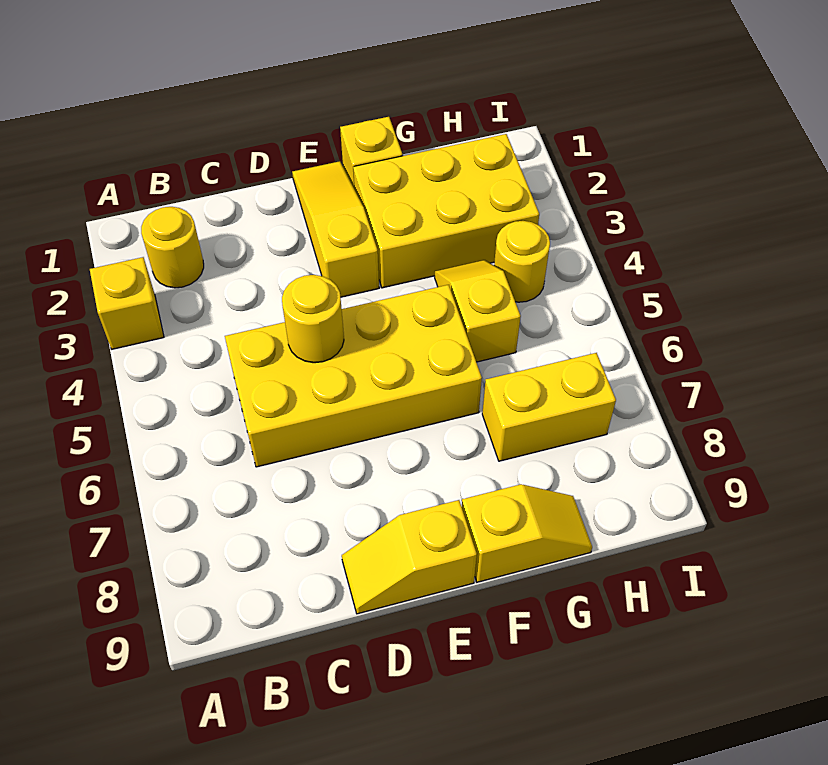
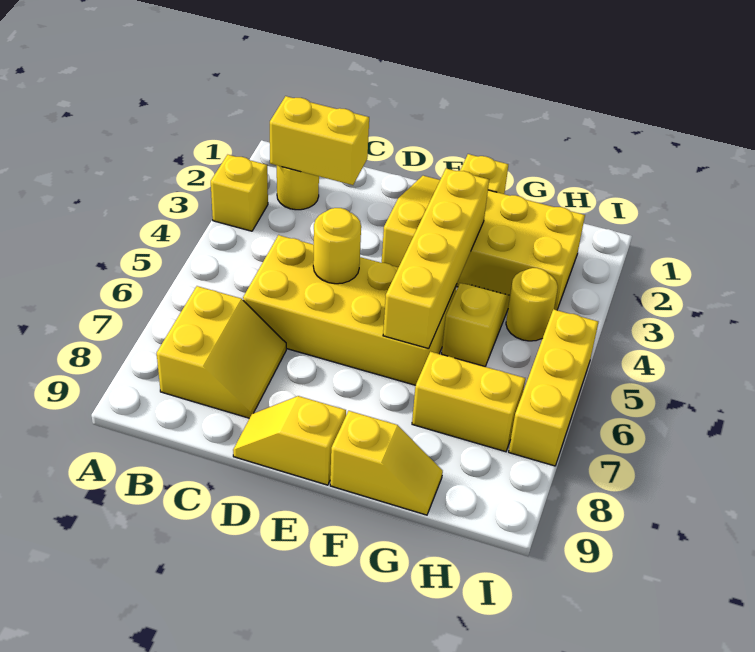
none -> yellow brick B2:C2 level 2
none -> yellow slope B7:C8 level 1 top B
none -> yellow brick F3:F6 level 2
none -> yellow brick I5:I7 level 1

